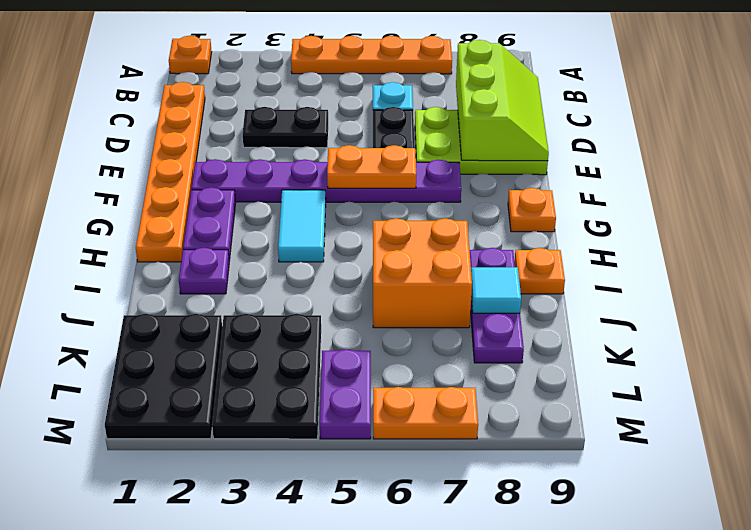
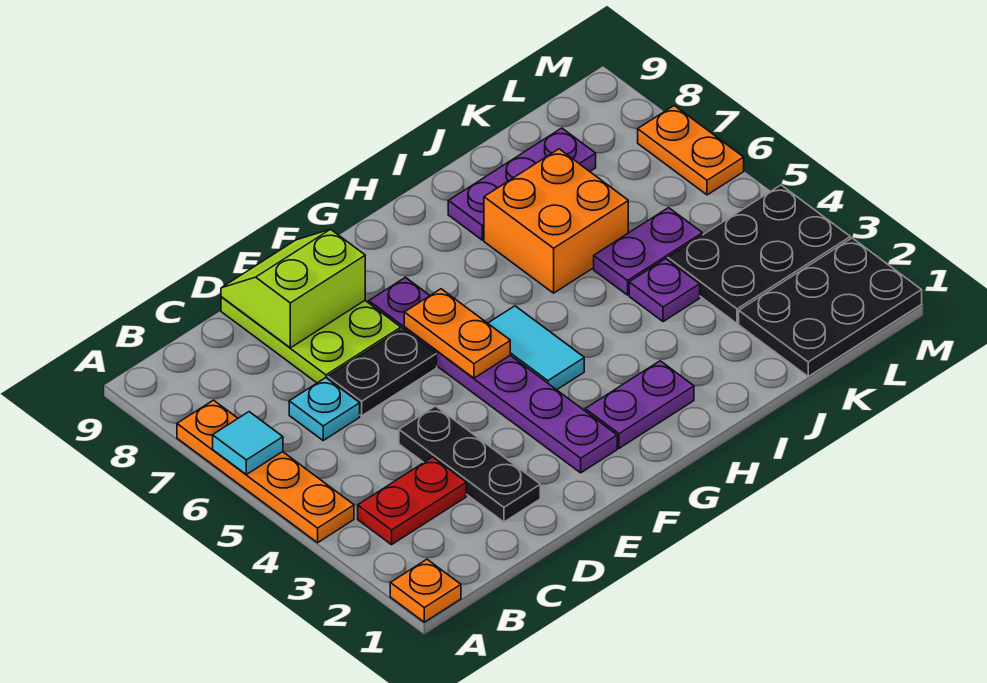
none -> red plate B3:C3 level 1
orange plate C1:H1 level 1 -> none
lime slope C8:E9 level 2 top 8 -> lime slope D8:E9 level 2 top 8
black plate D3:D4 level 1 -> black plate D2:D4 level 1
cyan tile G4:H4 level 1 -> cyan tile G4:G5 level 1
orange plate G9 level 1 -> none
purple plate I2 level 1 -> purple plate J4 level 1
orange plate I9 level 1 -> none
cyan tile J8 level 2 -> cyan tile A6 level 2
purple plate L5:M5 level 1 -> purple plate J5:K5 level 1

